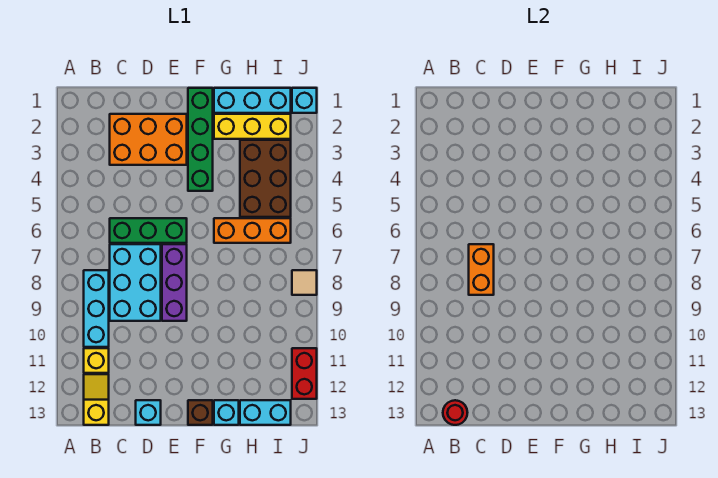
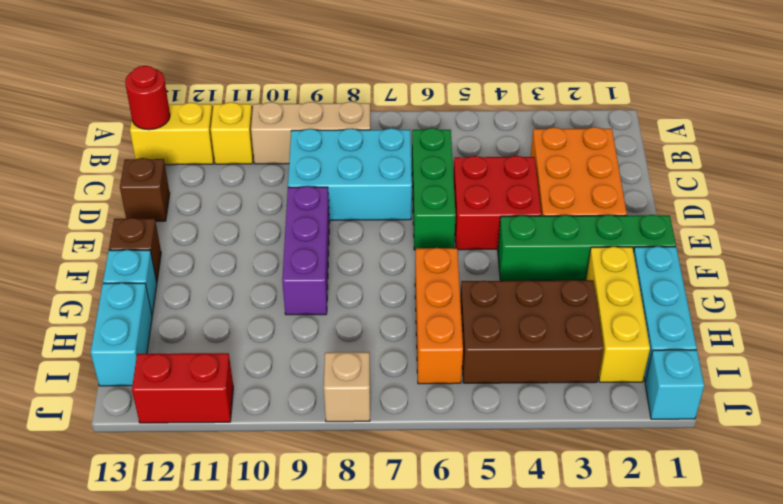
cyan brick B8:B10 level 1 -> tan brick B8:B10 level 1
yellow slope B12:B13 level 1 top 13 -> yellow brick B12:B13 level 1
orange brick C7:C8 level 2 -> none
none -> red brick D4:E5 level 1
cyan brick D13 level 1 -> brown brick D13 level 1
purple brick E7:E9 level 1 -> purple brick E9:G9 level 1
tan tile J8 level 1 -> tan brick J8 level 1

